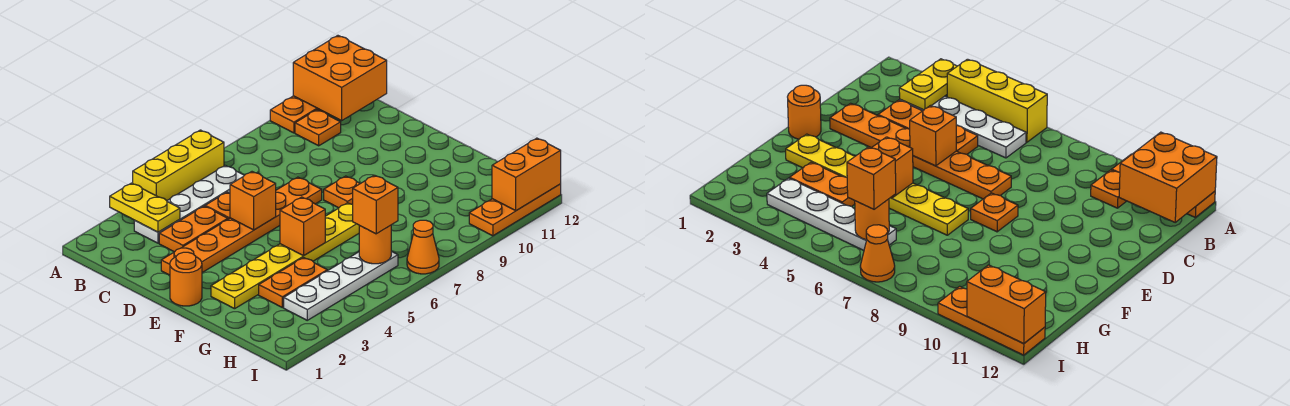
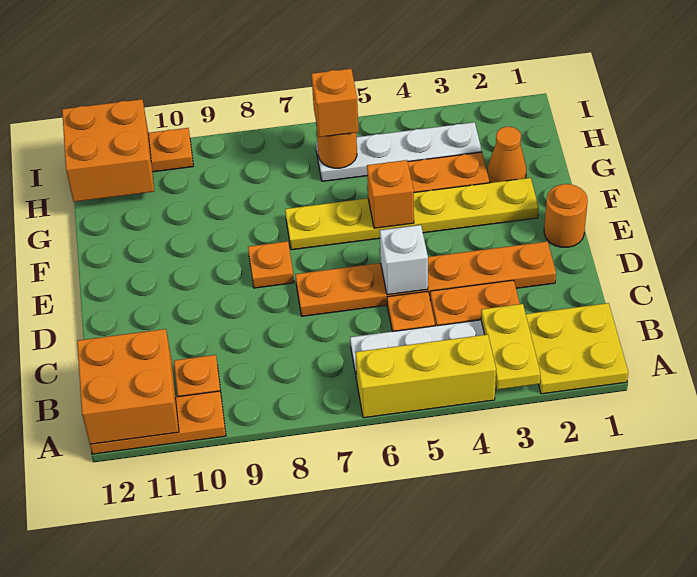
none -> yellow plate A1:B2 level 1
orange brick D5 level 2 -> white brick D5 level 2
orange cone I7 level 1 -> orange cone G2 level 1
orange brick I11:I12 level 2 -> orange brick H11:I12 level 2

